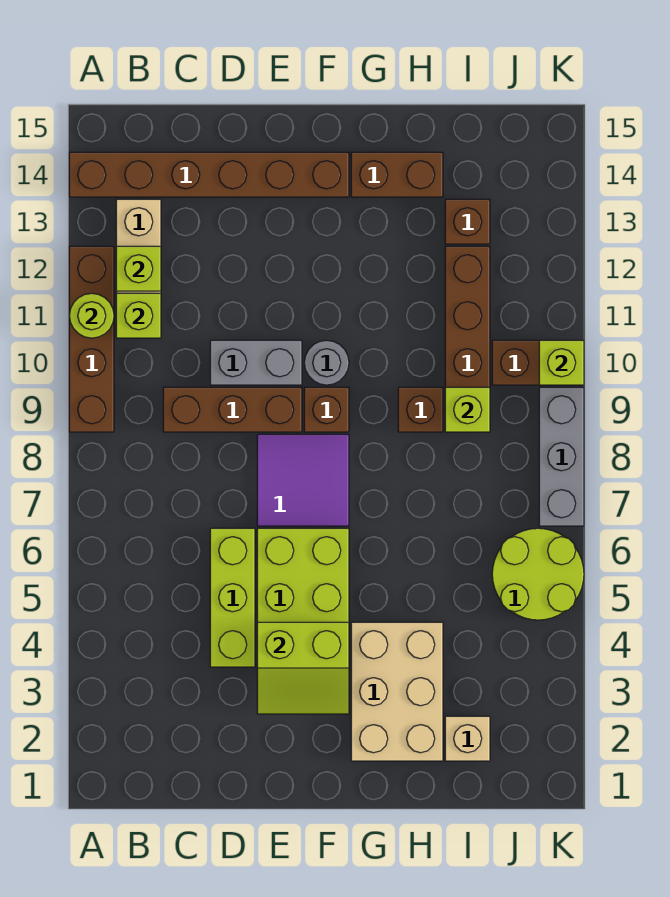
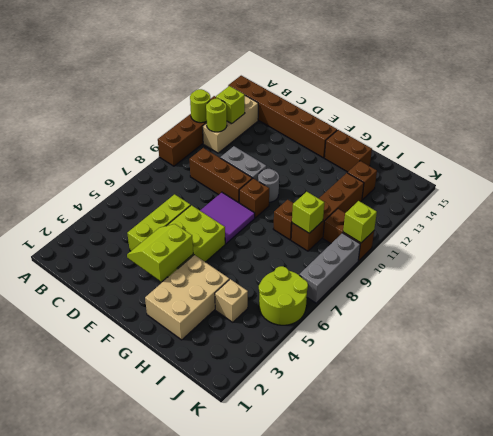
lime brick B11 level 2 -> lime round brick B11 level 2
lime slope E3:F4 level 2 top 4 -> lime slope E3:F4 level 2 top F
tan brick I2 level 1 -> tan brick I4 level 1

